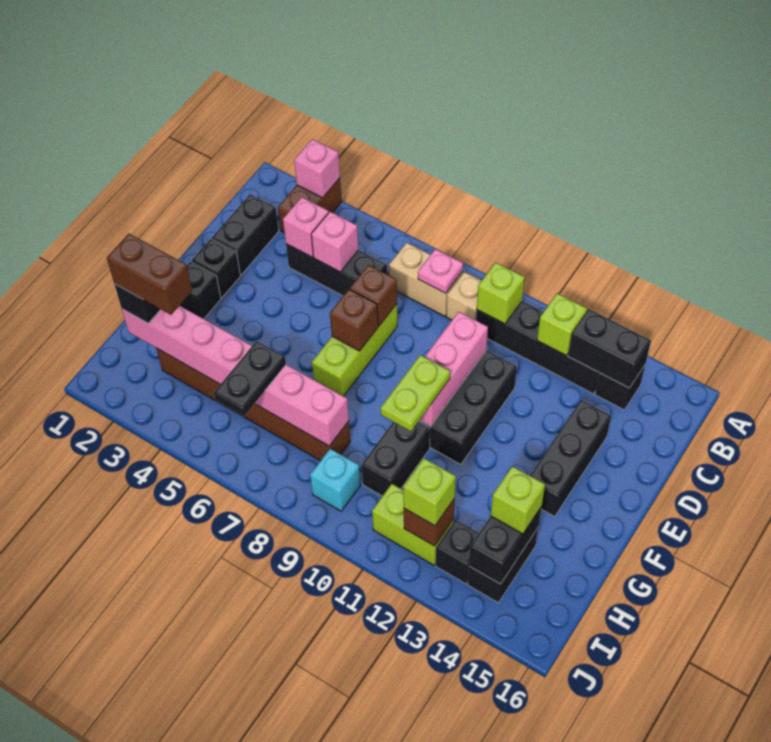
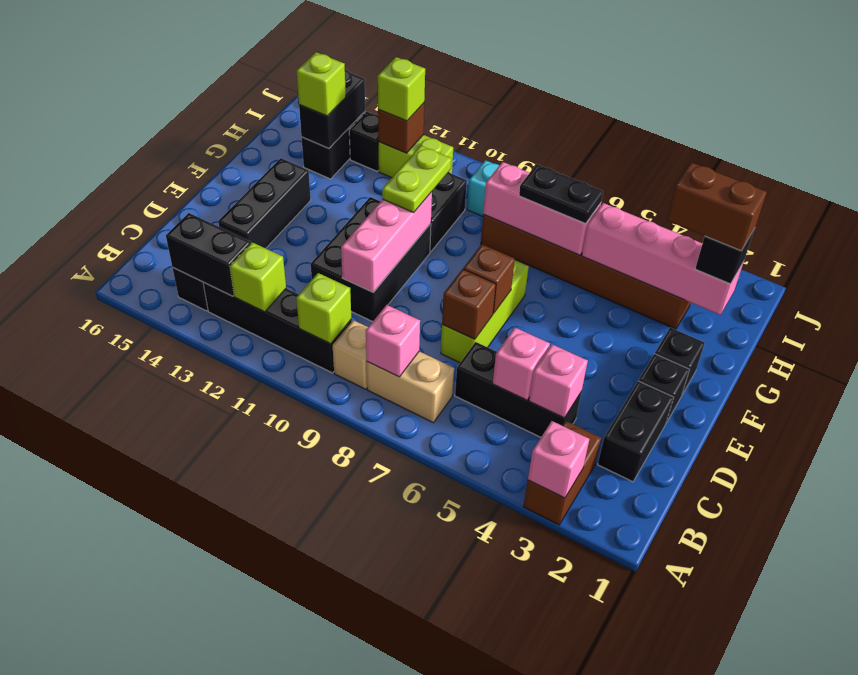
pink plate B8 level 2 -> pink brick B8 level 2
black plate H6:I6 level 3 -> black plate H6:H7 level 3

